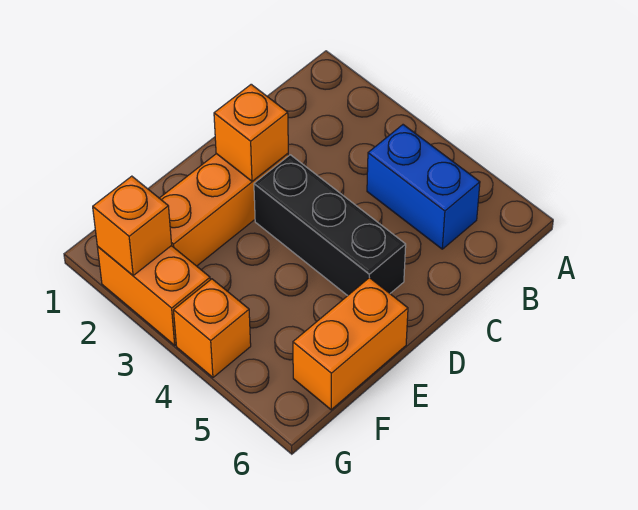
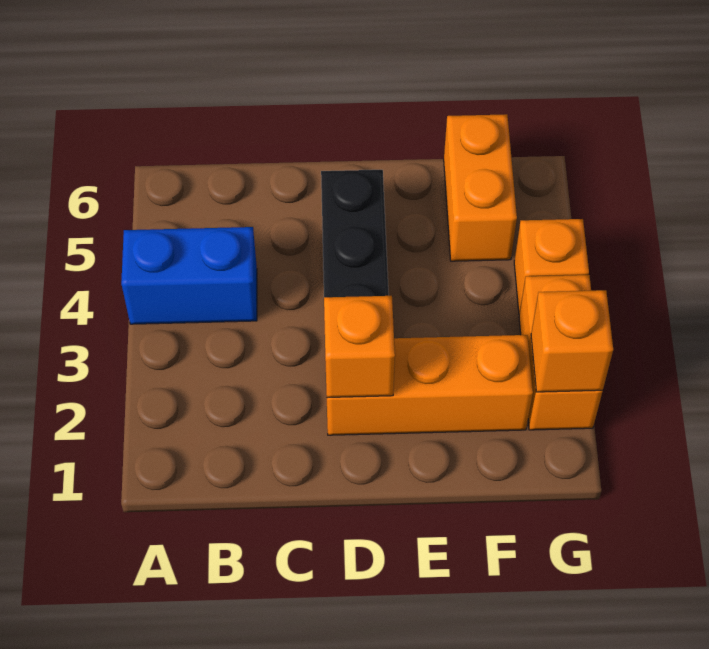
blue brick B4:B5 level 1 -> blue brick A4:B4 level 1
orange brick E6:F6 level 1 -> orange brick F5:F6 level 1

